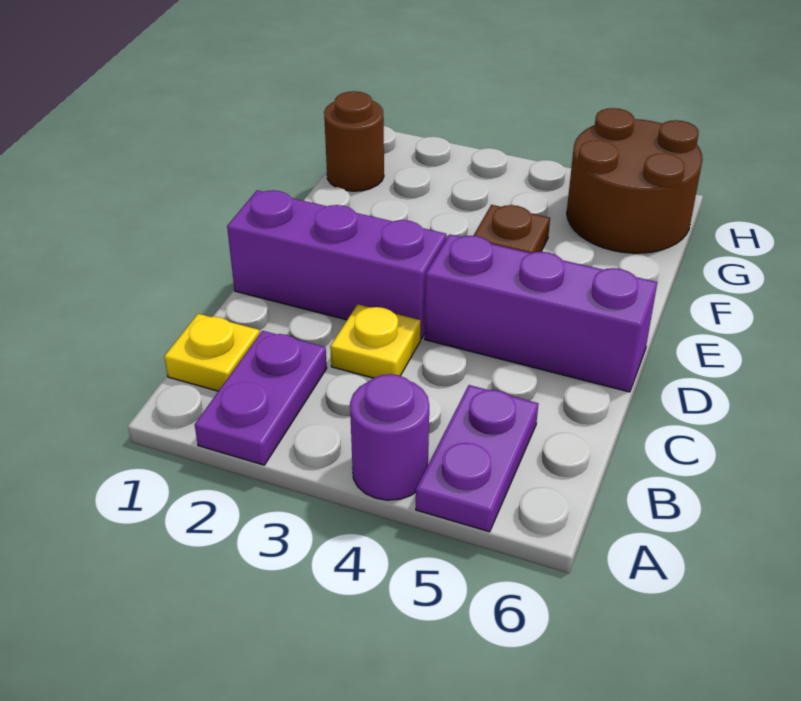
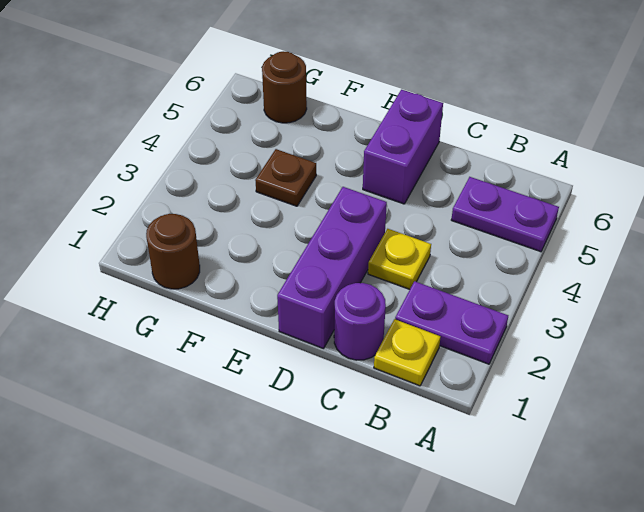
purple round brick A4 level 1 -> purple round brick C1 level 1
purple brick D4:D6 level 1 -> purple brick D5:D6 level 1
brown round brick G5:H6 level 1 -> brown round brick G6 level 1

